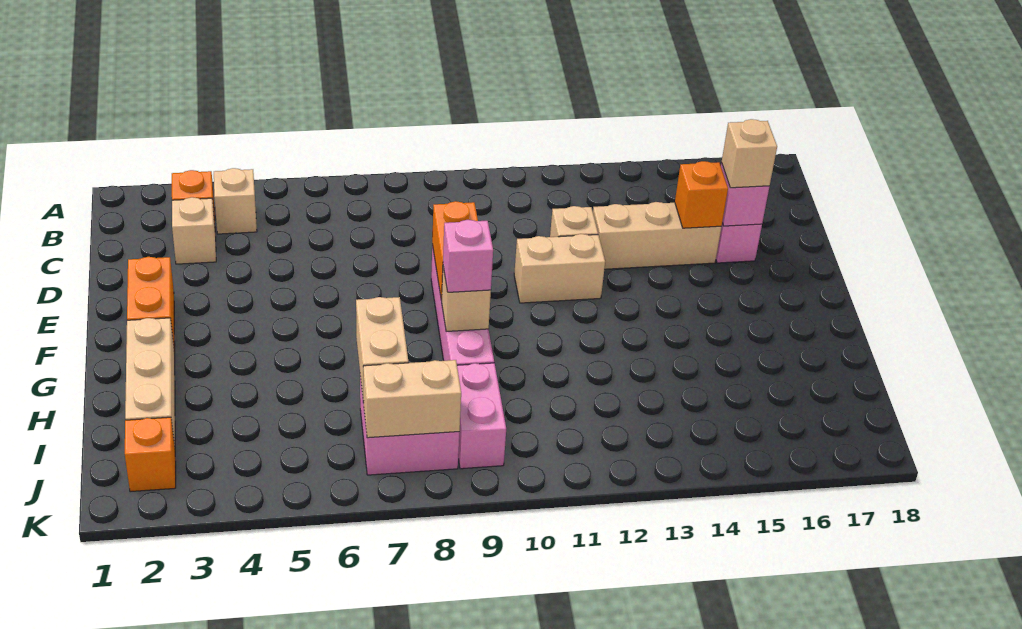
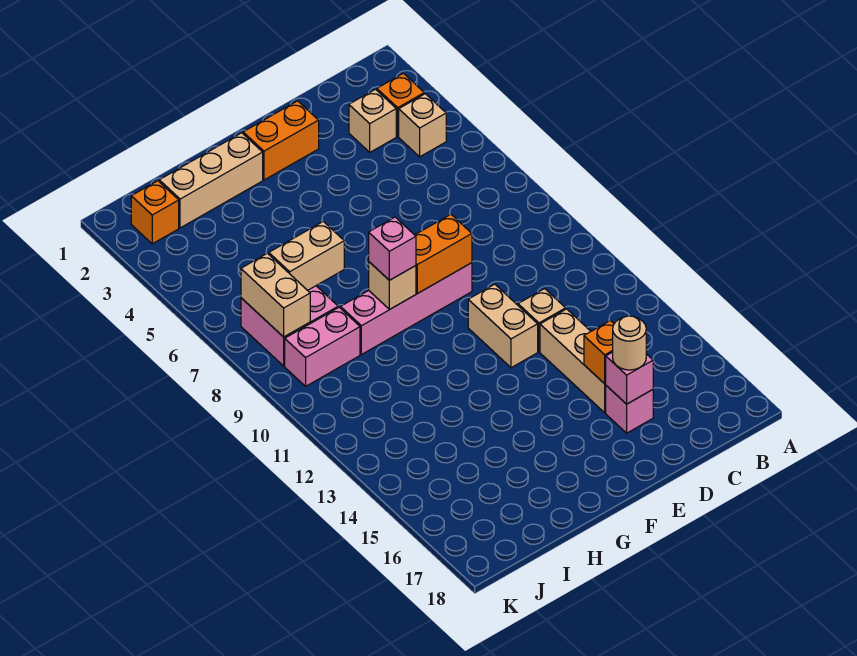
tan brick D16 level 3 -> tan round brick D16 level 3

